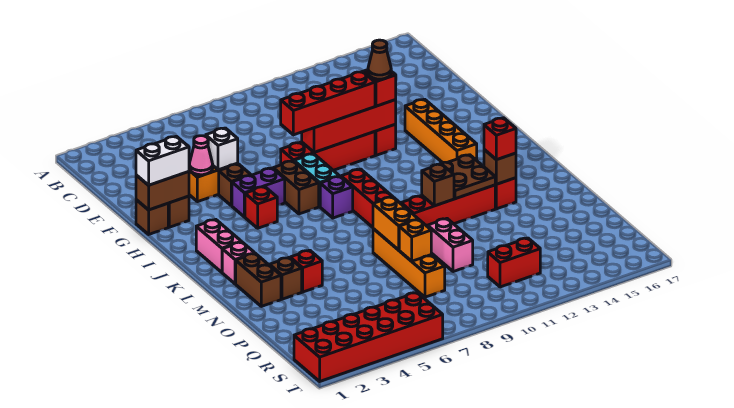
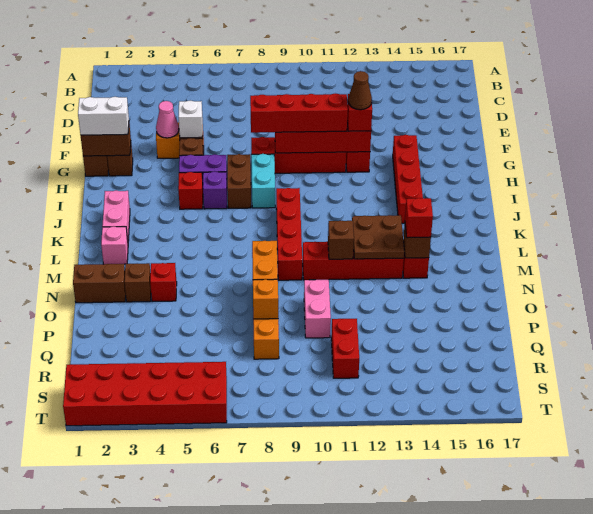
orange brick G14:J14 level 1 -> red brick G14:J14 level 1
purple brick J8 level 1 -> purple brick I6 level 1
brown brick M2:N2 level 1 -> brown brick N1:N2 level 1
red brick R11:R12 level 1 -> red brick Q11:R11 level 1

